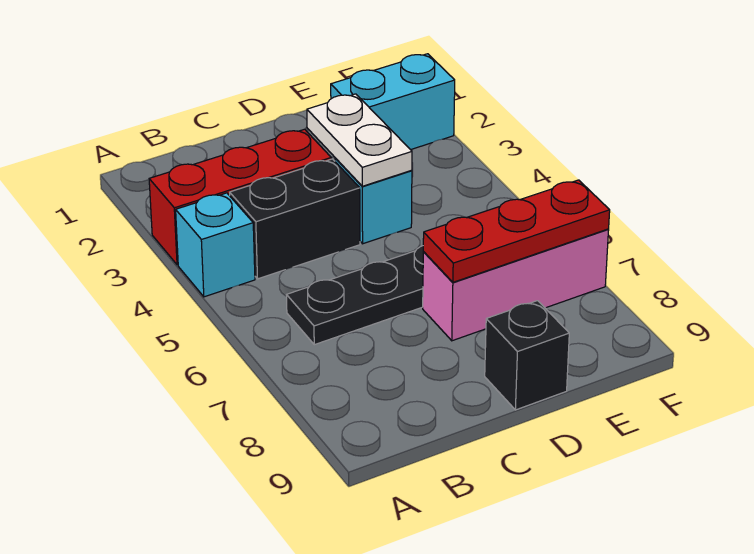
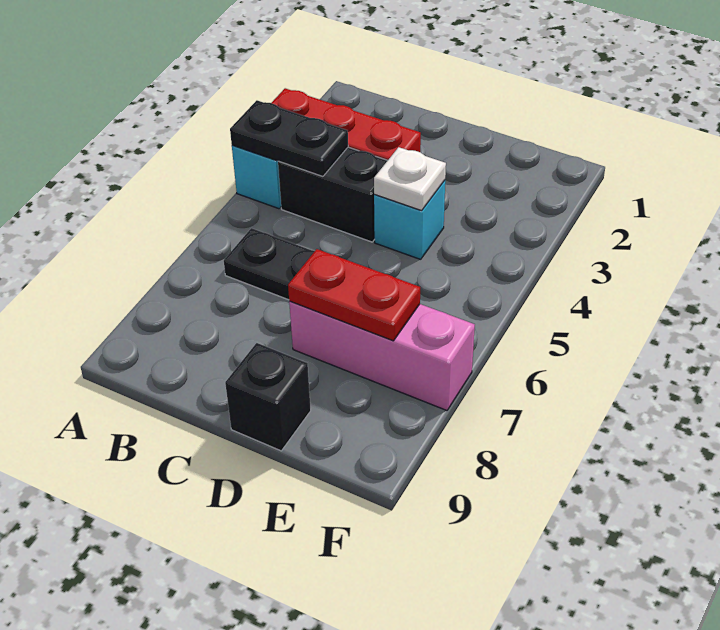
none -> black plate A4:B4 level 2
white plate D3:D4 level 2 -> white plate D4 level 2
red plate D7:F7 level 2 -> red plate D7:E7 level 2
cyan brick E2:F2 level 1 -> none

